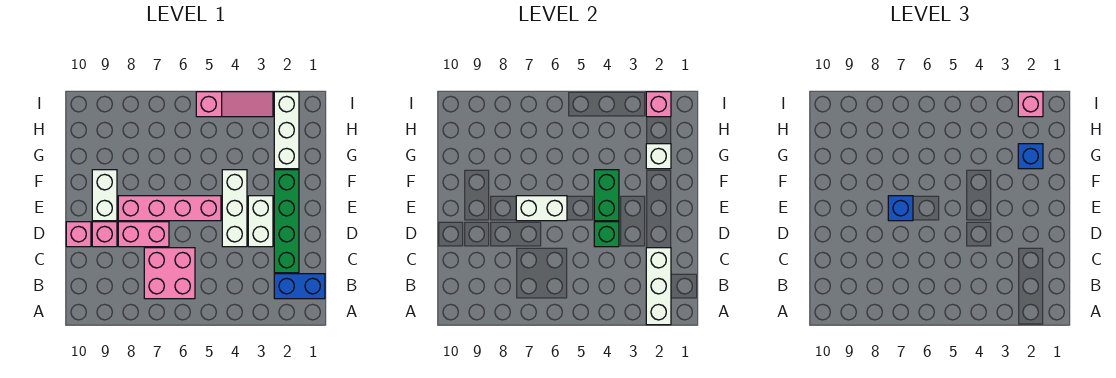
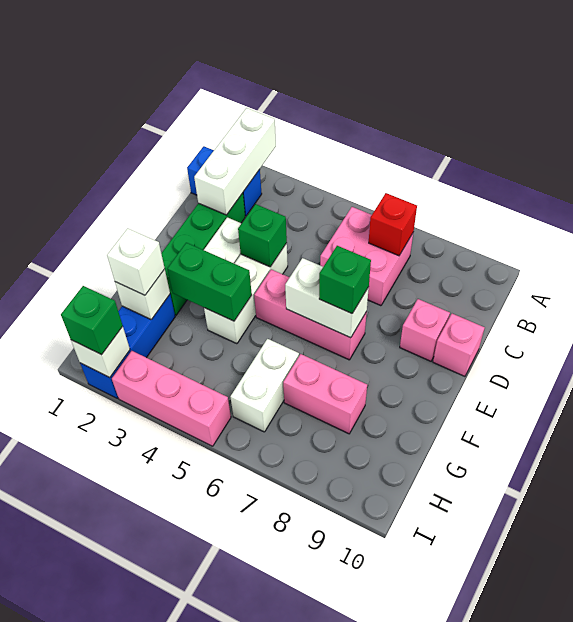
none -> red brick B7 level 2
pink brick D7:D8 level 1 -> pink brick G7:G8 level 1
green brick E4:F4 level 2 -> green brick F3:F4 level 2
pink brick E5:E8 level 1 -> pink brick E5:E7 level 1
blue brick E7 level 3 -> green brick E7 level 3
white brick E9:F9 level 1 -> white brick G6:H6 level 1
white brick G2:I2 level 1 -> blue brick G2:I2 level 1
blue brick G2 level 3 -> white brick G2 level 3
pink brick I2 level 2 -> white brick I2 level 2
pink brick I2 level 3 -> green brick I2 level 3
pink slope I3:I5 level 1 top 5 -> pink brick I3:I5 level 1

